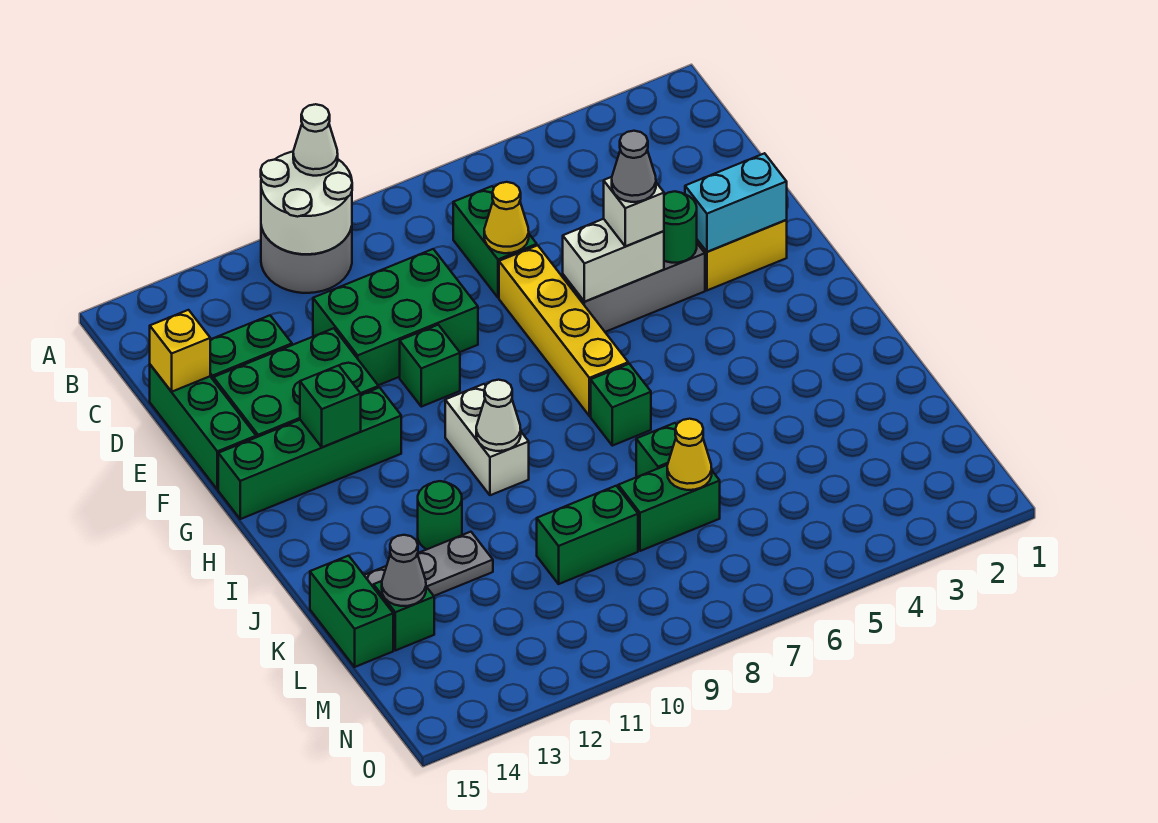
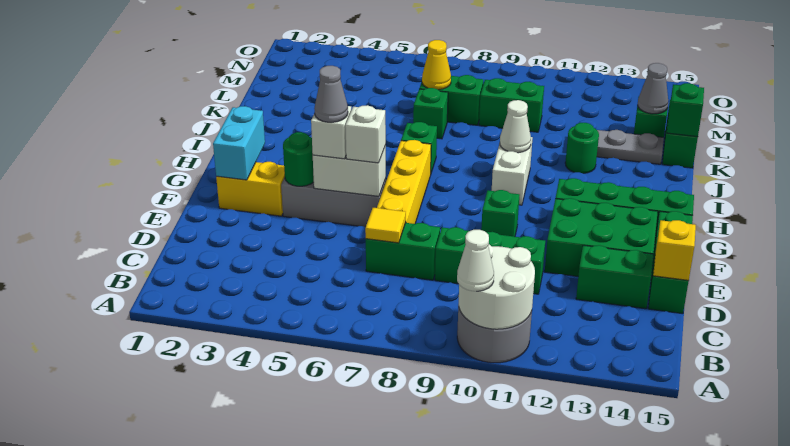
green brick C7:D7 level 1 -> green brick D7:D8 level 1
yellow cone D7 level 2 -> yellow tile D7 level 2
green brick D9:E11 level 1 -> green brick D9:D11 level 1
cyan brick F2:F3 level 2 -> cyan brick F2:G2 level 2
none -> white brick F6 level 3
green brick G13 level 2 -> green brick K15 level 2

